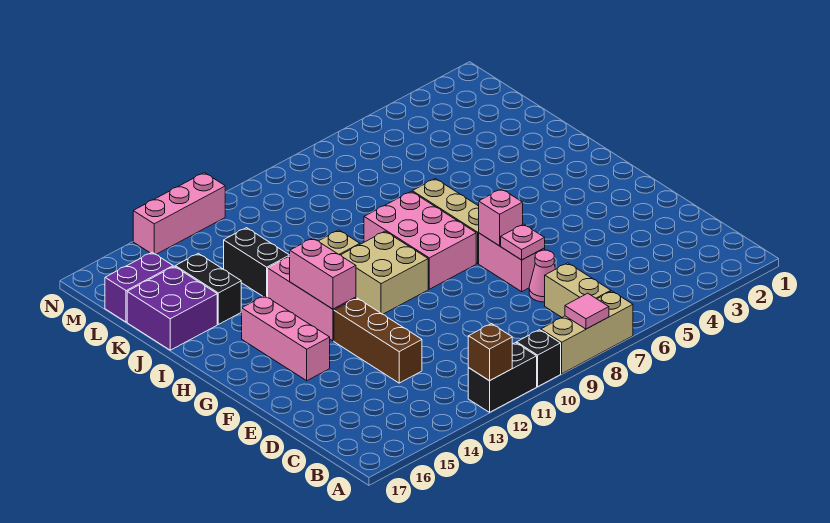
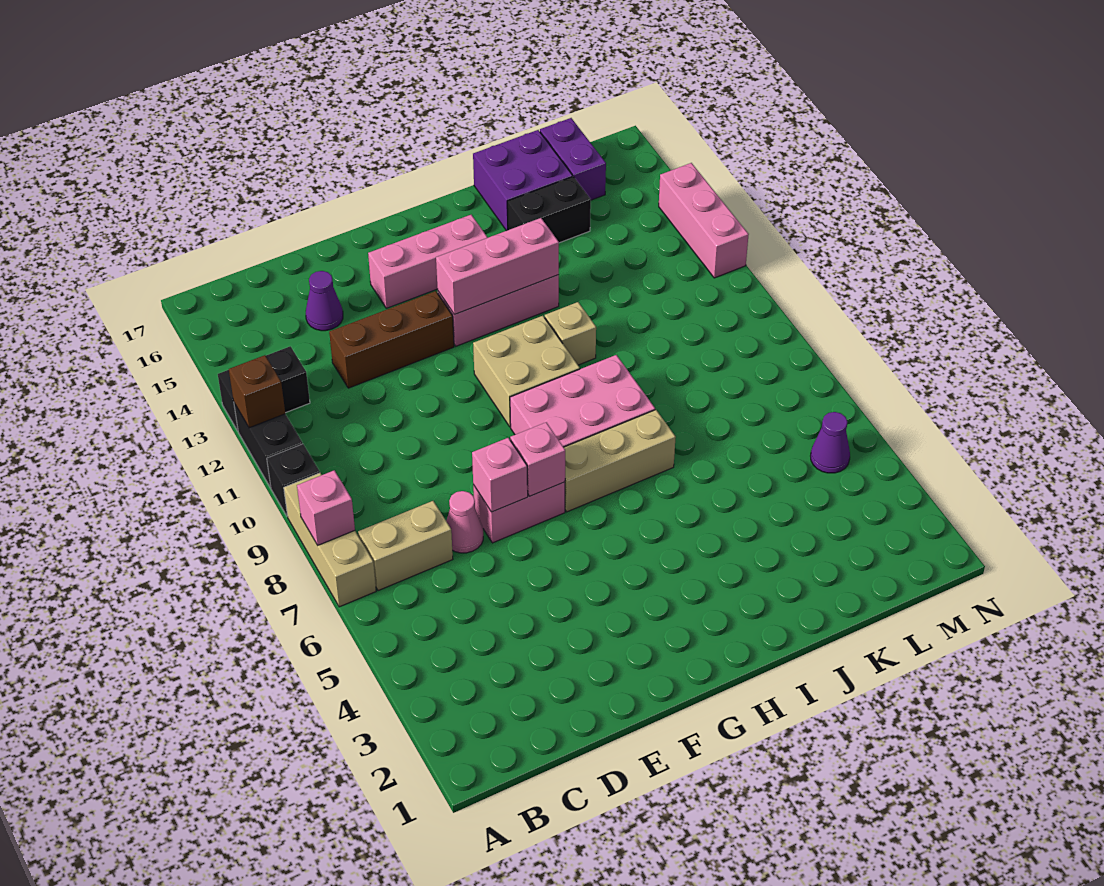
pink tile A8 level 2 -> pink brick A8 level 2
none -> purple cone D15 level 1
pink plate E7 level 2 -> pink brick E7 level 2
pink brick G13:H13 level 2 -> pink brick G13:I13 level 2
black brick J13:K13 level 1 -> black brick A13:B13 level 1
none -> purple cone M5 level 1

